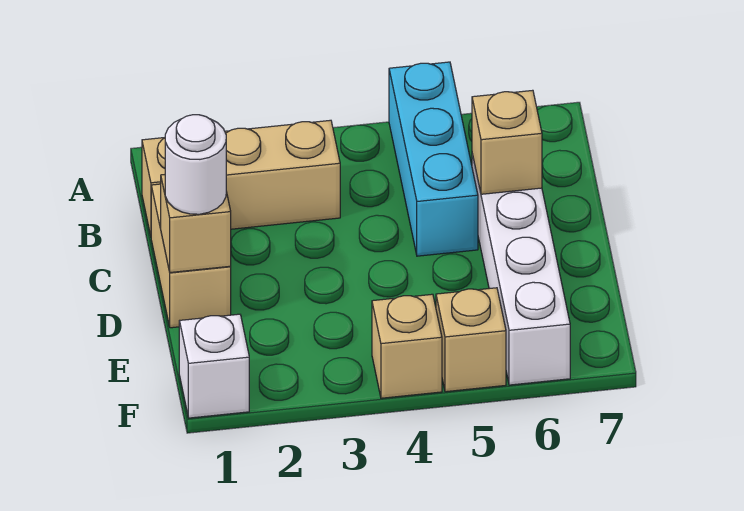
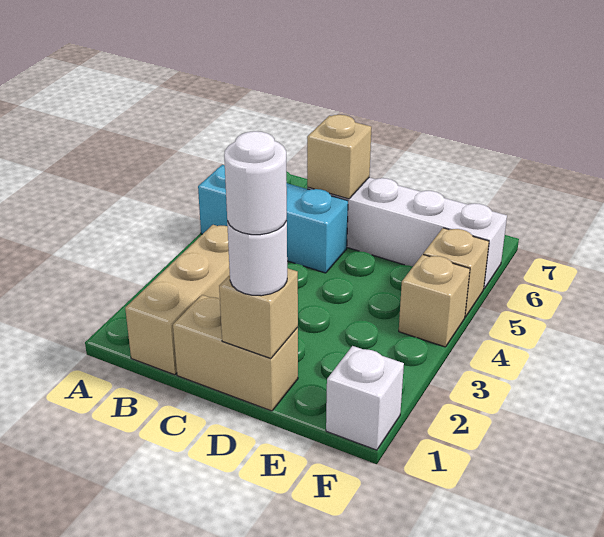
none -> white round brick D1 level 4

